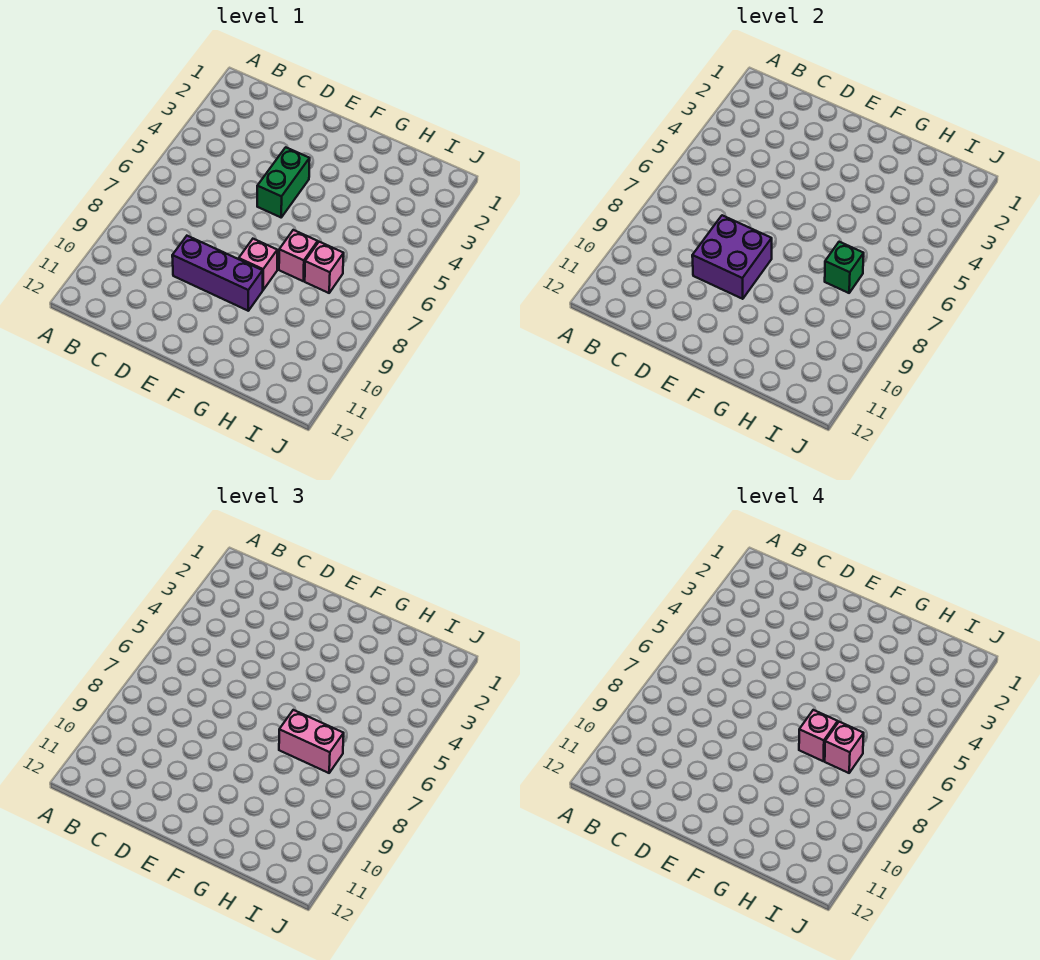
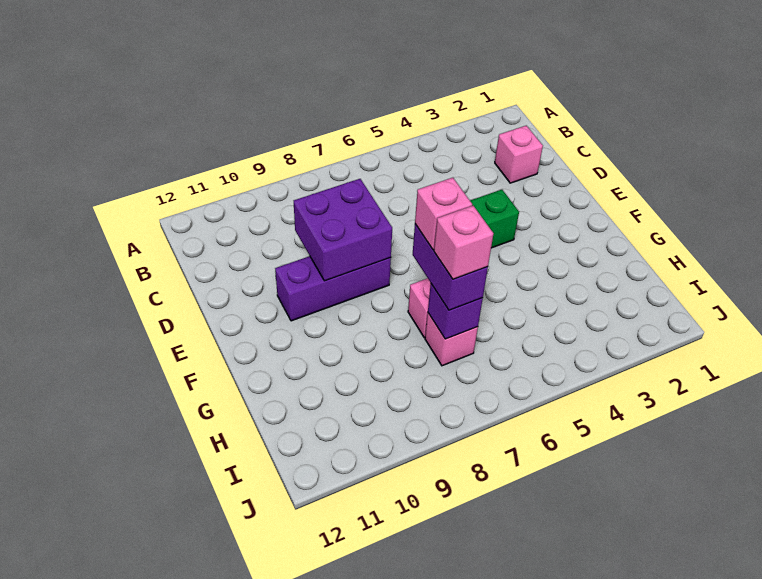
purple brick D9:F9 level 1 -> purple brick E8:E10 level 1
pink brick F8 level 1 -> pink brick C2 level 1
pink brick G7:H7 level 3 -> purple brick G7:H7 level 3
green brick H7 level 2 -> purple brick H7 level 2

